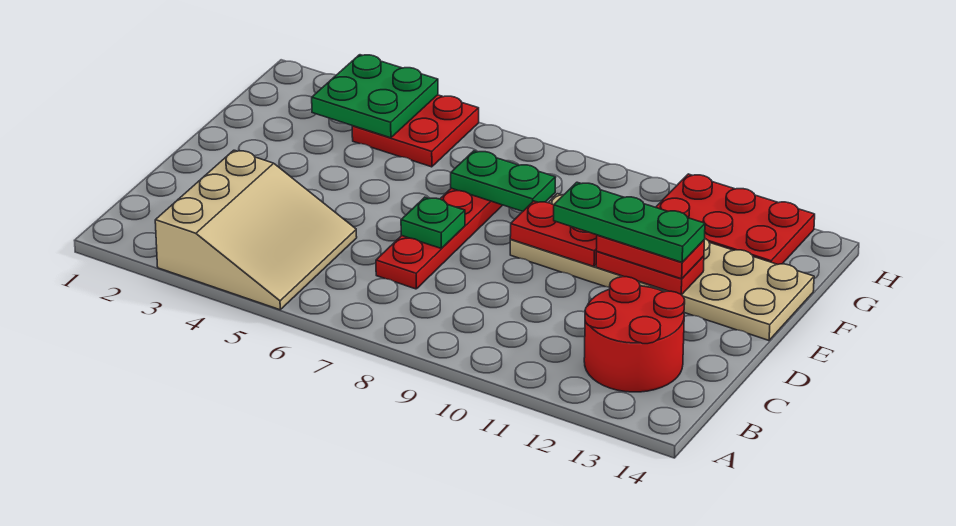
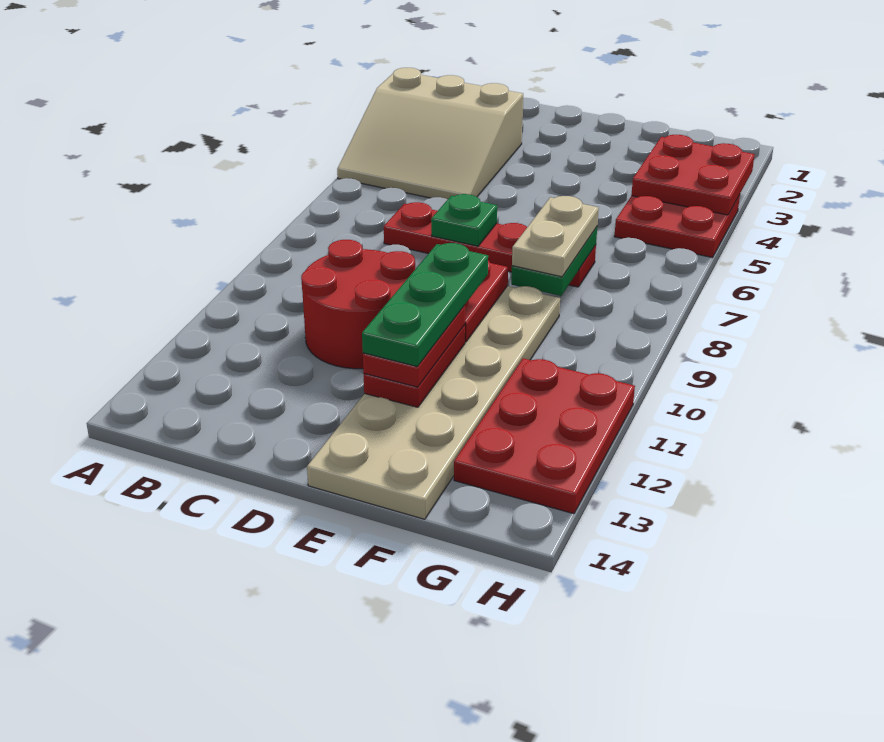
red round brick B12:C13 level 1 -> red round brick C10:D11 level 1
none -> tan plate F7:F8 level 3
green plate G3:H4 level 2 -> red plate G3:H4 level 2

